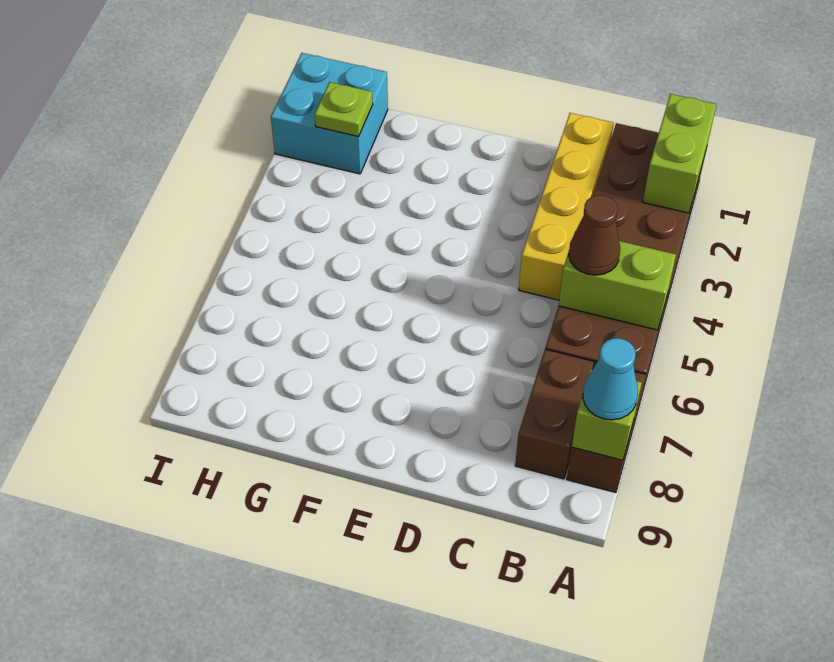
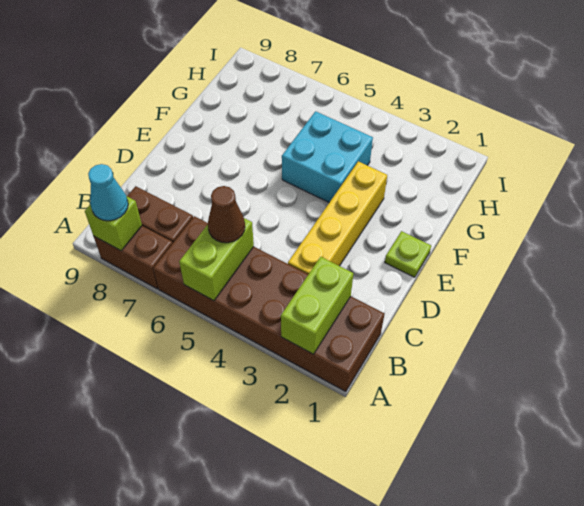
lime brick A1:A2 level 2 -> lime brick A2:B2 level 2
yellow brick C1:C4 level 1 -> yellow brick C3:F3 level 1
cyan brick H1:I2 level 1 -> cyan brick F4:G5 level 1
lime plate H2 level 2 -> lime plate E1 level 1

